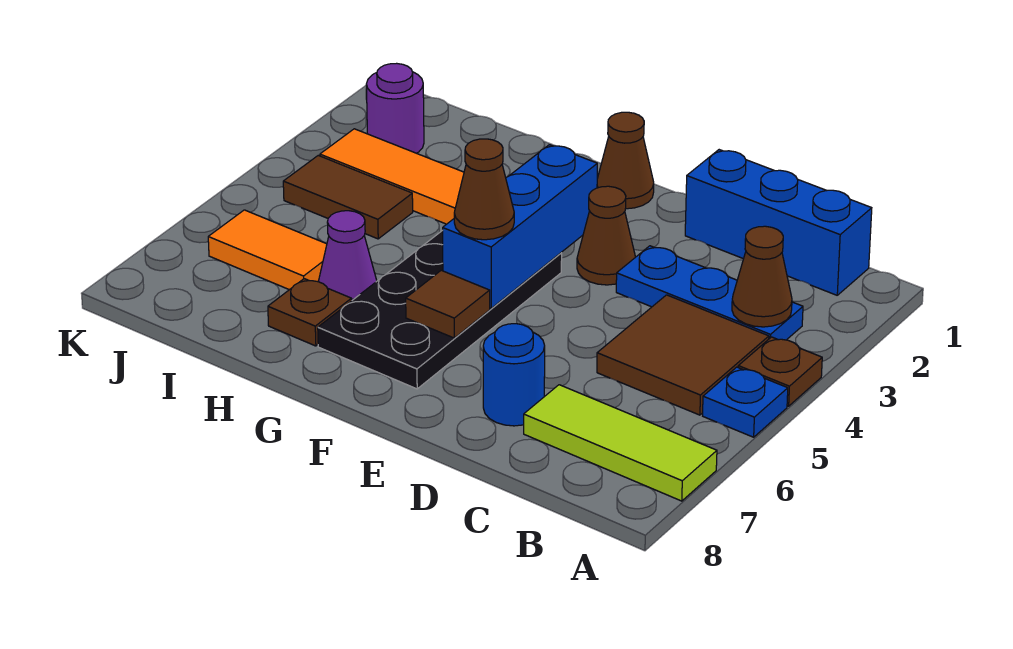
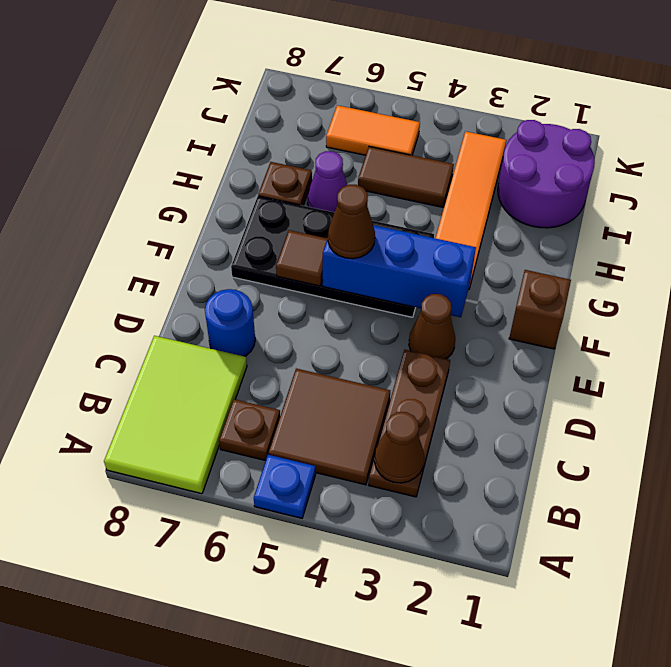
brown plate A4 level 1 -> brown plate B6 level 1
lime tile A7:C7 level 1 -> lime tile A7:C8 level 1
blue brick B1:D1 level 1 -> none
blue plate B3:D3 level 1 -> brown plate B3:D3 level 1
brown cone F1 level 1 -> brown brick F1 level 1
brown tile I4:J4 level 1 -> brown tile I4:I5 level 1
orange tile I6:J6 level 1 -> orange tile J5:J6 level 1
purple round brick J2 level 1 -> purple round brick I1:J2 level 1

